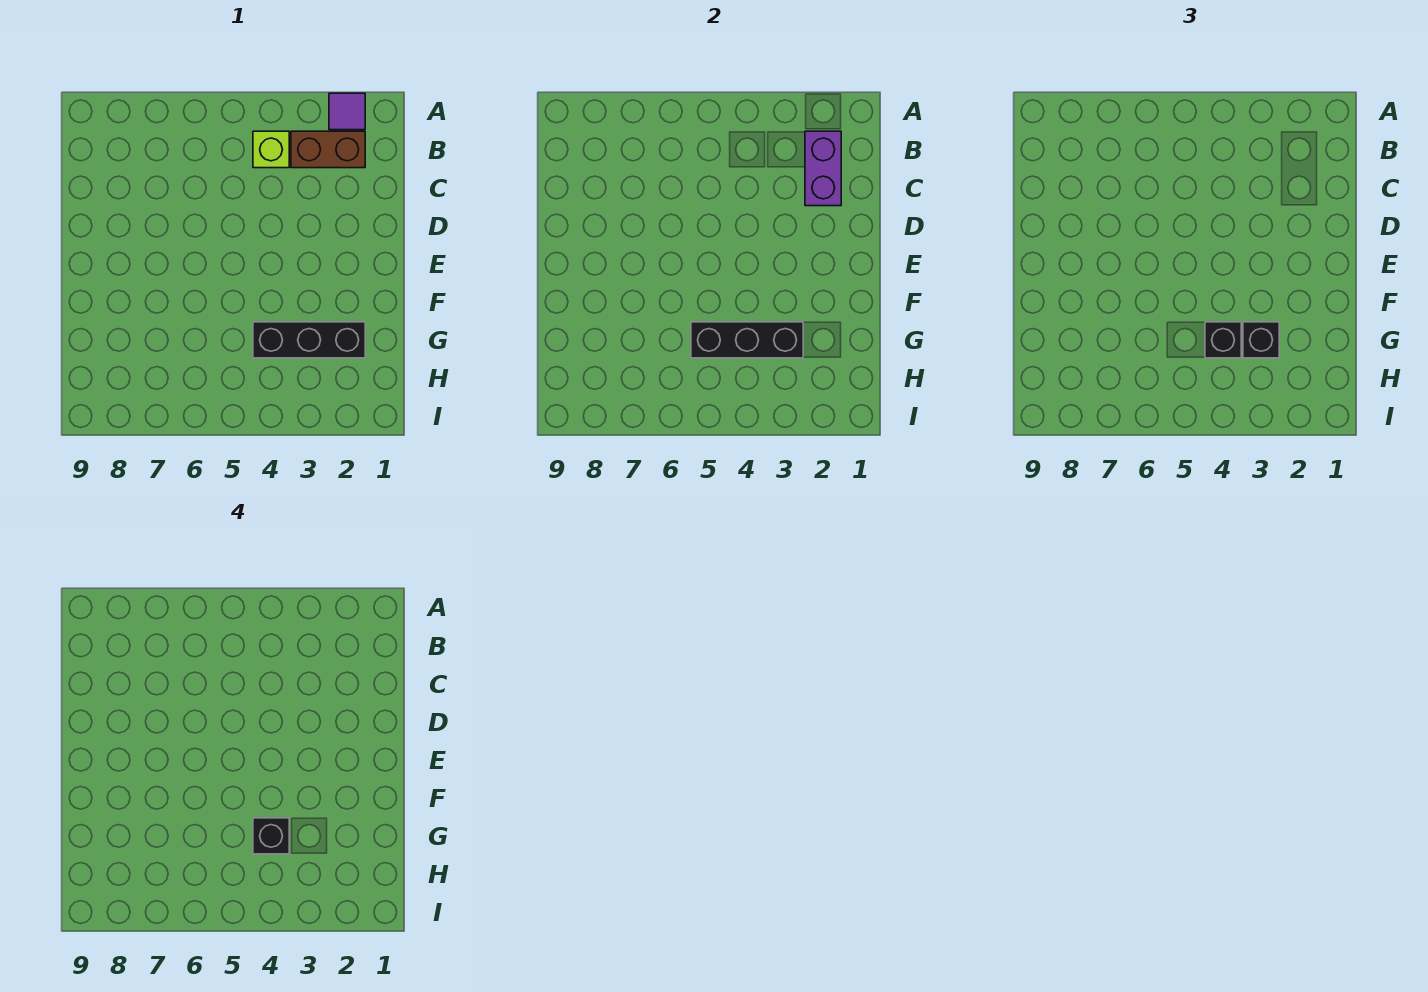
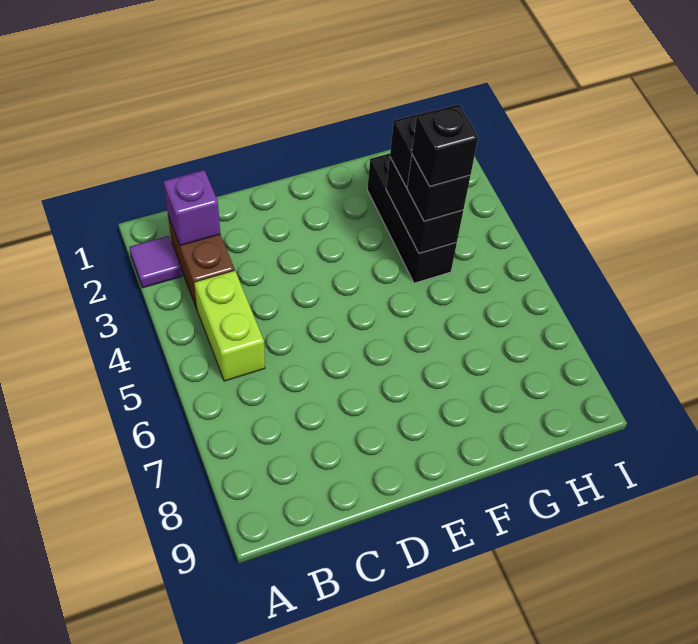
purple brick B2:C2 level 2 -> purple brick B2 level 2
lime brick B4 level 1 -> lime brick B4:B5 level 1
black brick G3:G5 level 2 -> black brick G3:G4 level 2

